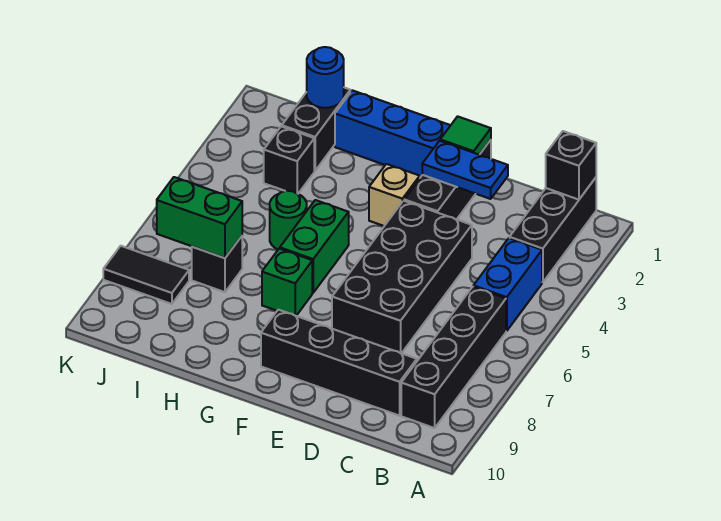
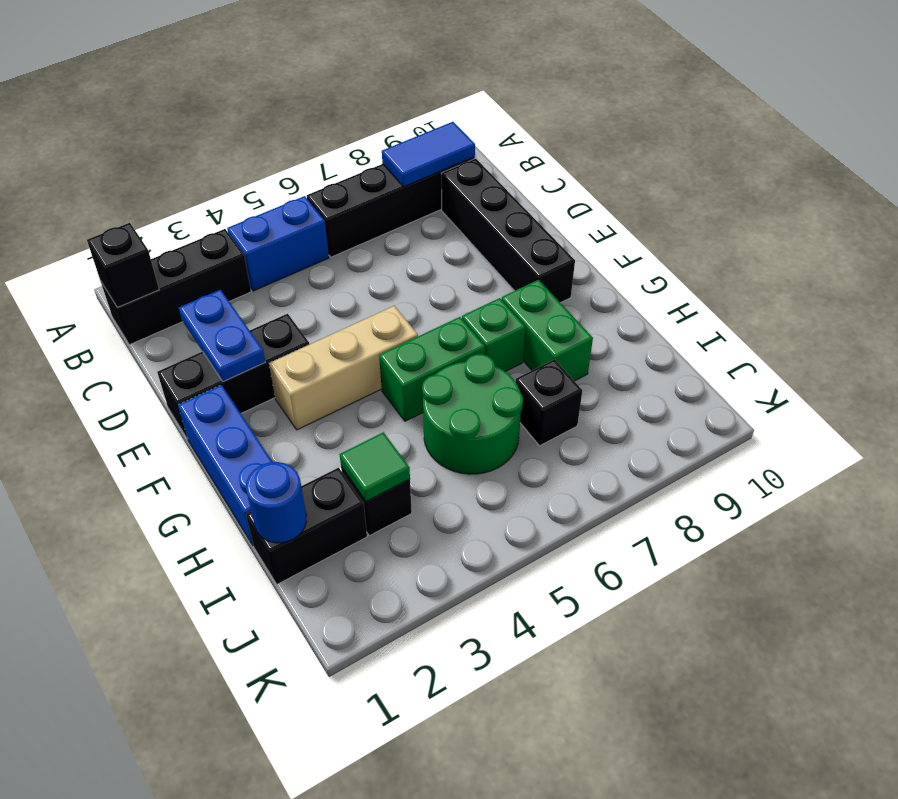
none -> blue tile B8:B9 level 2
black brick D4:E7 level 1 -> none
green tile E1 level 2 -> green tile I3 level 2
tan brick F3 level 1 -> tan brick F3:F5 level 1
green round brick H5 level 1 -> green round brick H5:I6 level 1
green brick I7:J7 level 2 -> green brick G8:H8 level 1
black tile J8:K8 level 1 -> none

